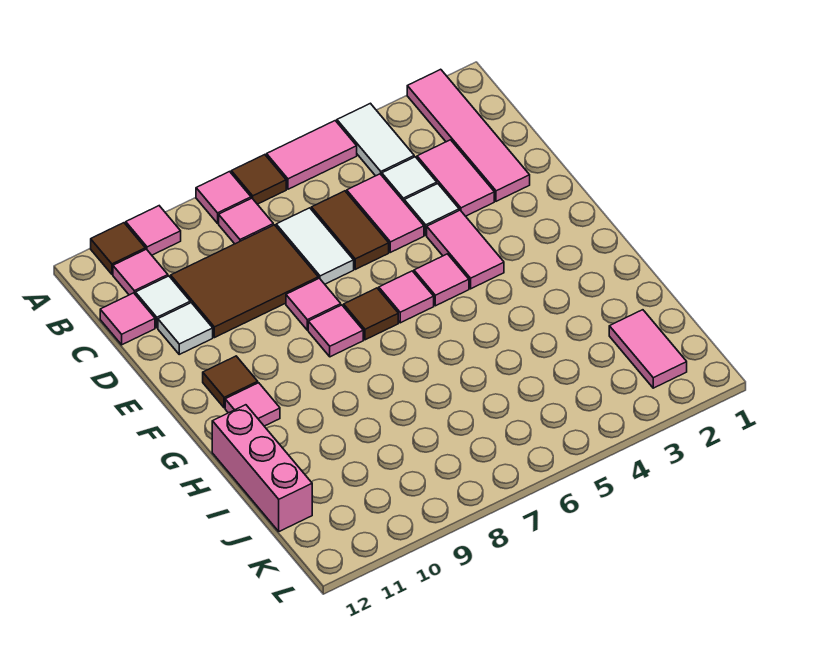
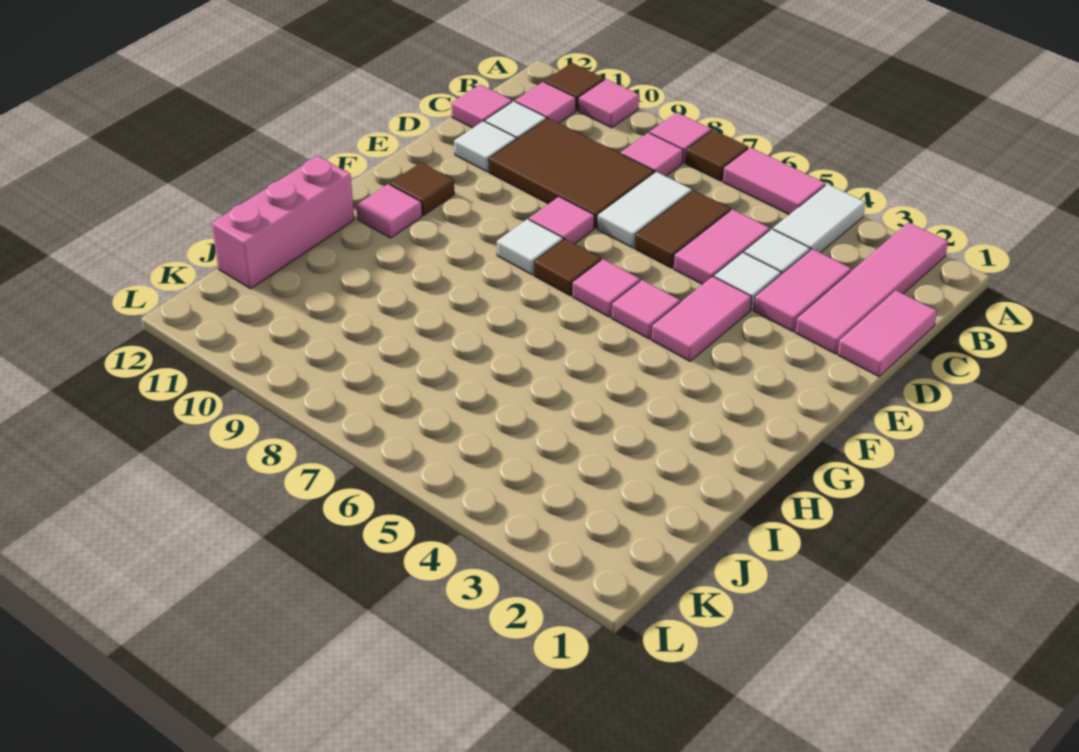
pink tile F8 level 1 -> white tile F8 level 1
pink tile J2:K2 level 1 -> pink tile C1:D1 level 1

